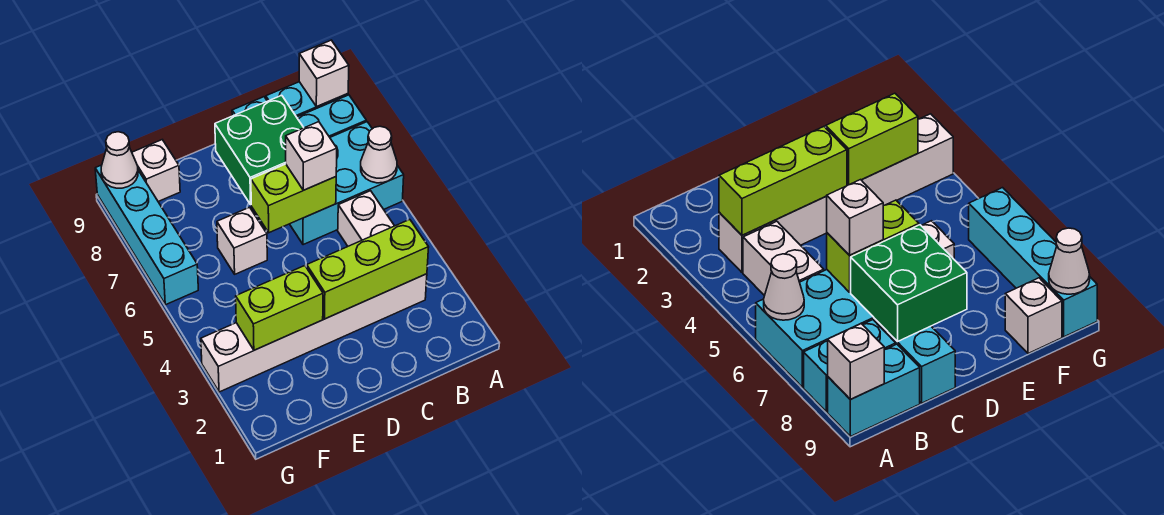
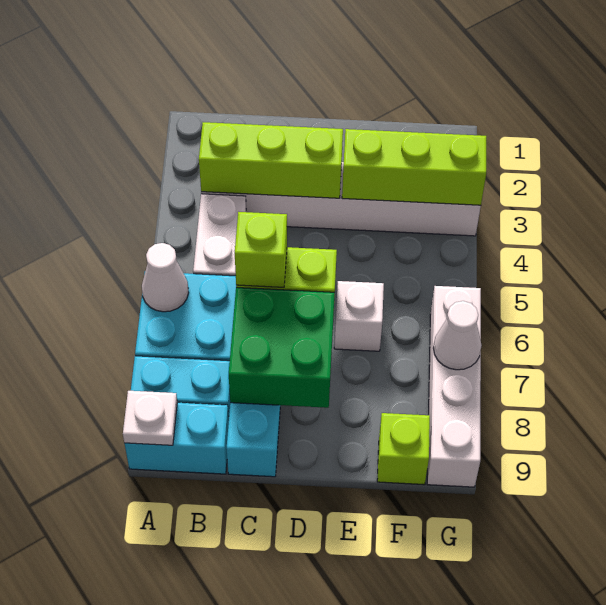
white brick A9 level 2 -> white plate A9 level 2
white brick C6 level 3 -> lime brick C6 level 3
lime brick E3:F3 level 2 -> lime brick E3:G3 level 2
white brick F9 level 1 -> lime brick F9 level 1
cyan brick G6:G9 level 1 -> white brick G6:G9 level 1
white cone G9 level 2 -> white cone G7 level 2

